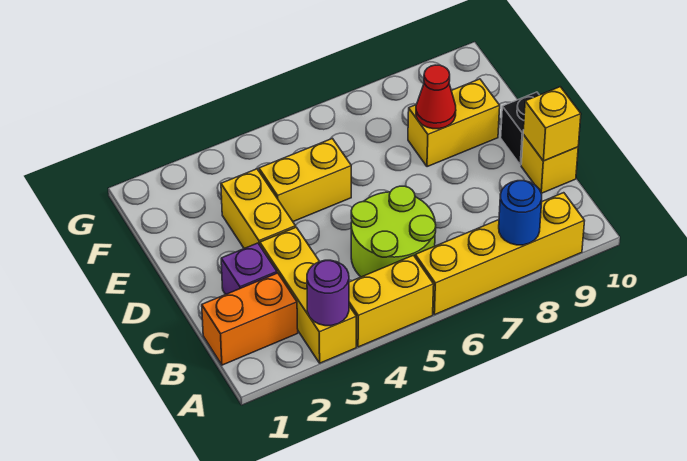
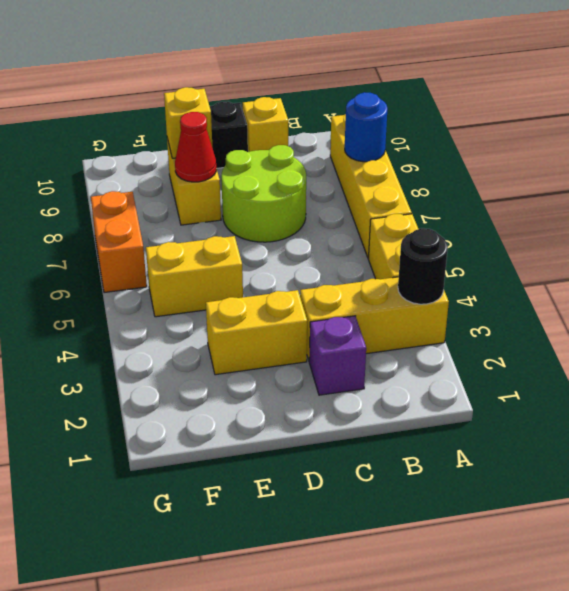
purple round brick A3 level 2 -> black round brick A3 level 2
orange brick B1:B2 level 1 -> orange brick G6:G7 level 1
lime round brick B5:C6 level 1 -> lime round brick C7:D8 level 1
yellow brick C10 level 2 -> yellow brick E9 level 2
yellow brick E4:E5 level 1 -> yellow brick E5:F5 level 1

